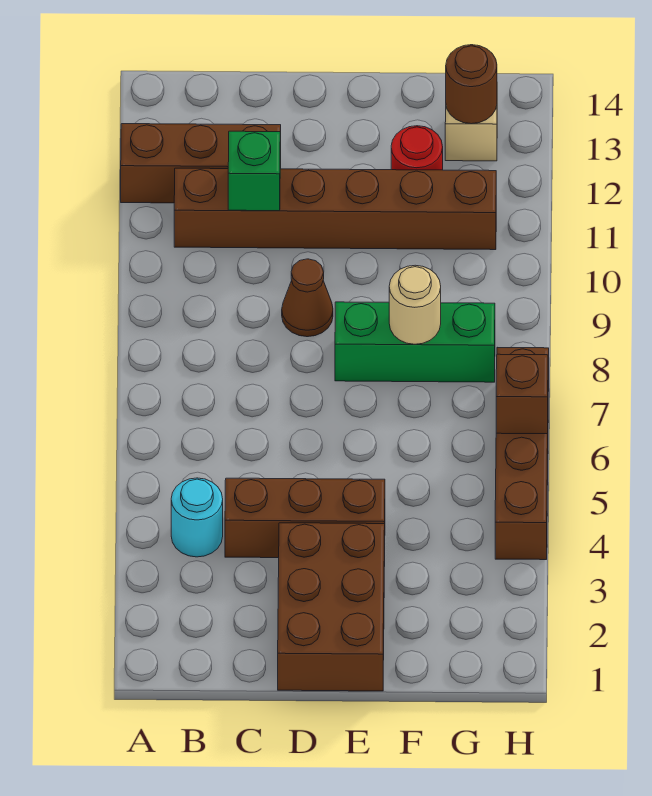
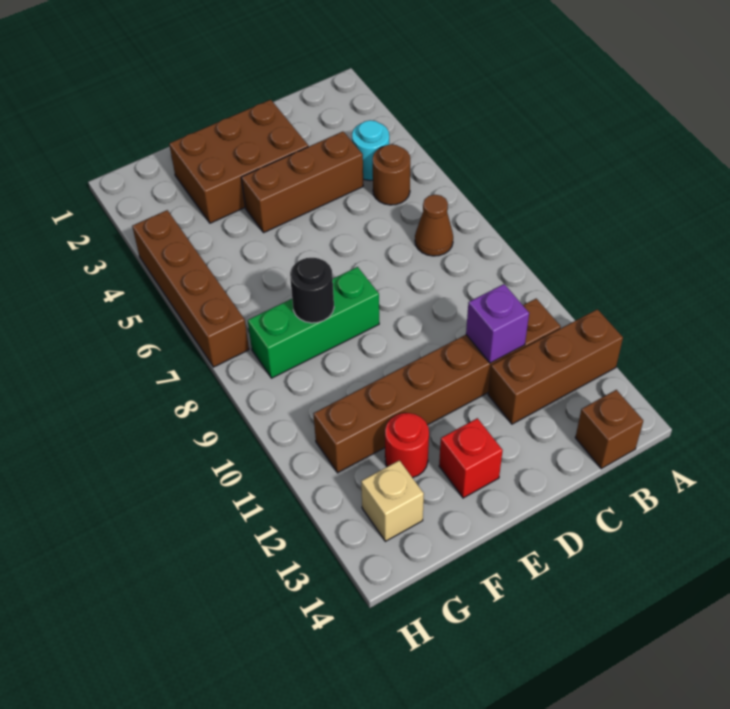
green brick C11 level 2 -> purple brick C11 level 2
brown brick D1:E3 level 1 -> brown brick D2:F3 level 1
brown cone D9 level 1 -> brown cone B7 level 1
none -> red brick E13 level 1
tan round brick F8 level 2 -> black round brick F8 level 2
brown round brick G13 level 2 -> brown round brick B5 level 1
brown brick H6 level 2 -> brown brick B14 level 1

